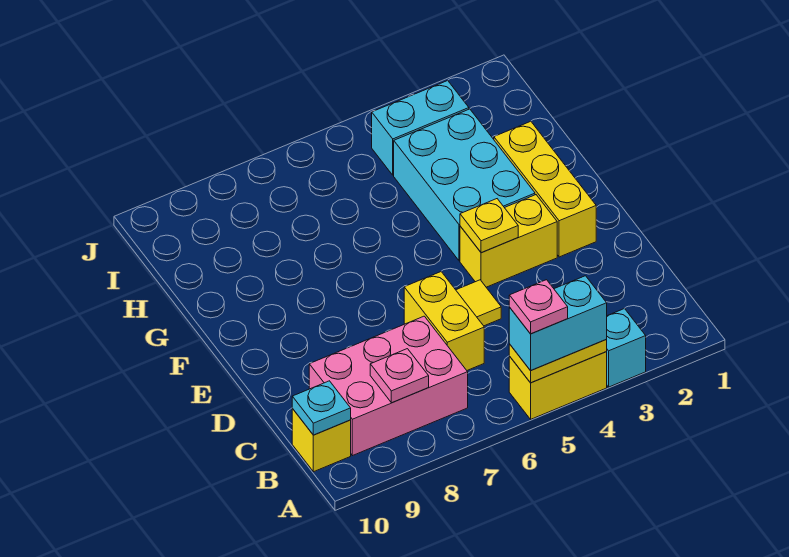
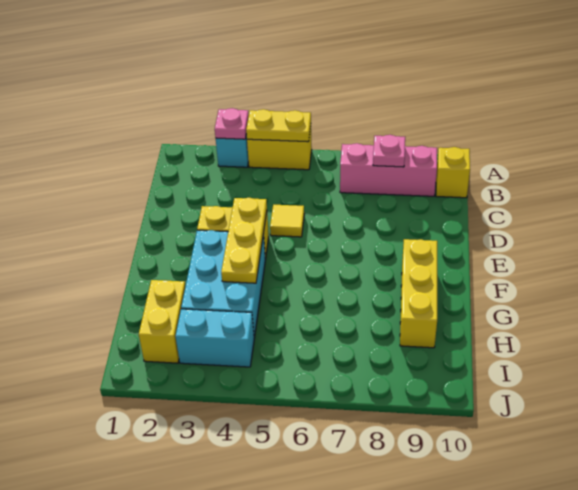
cyan brick A4:A5 level 3 -> none
pink plate A5 level 4 -> pink plate A3 level 2
pink brick B7:C9 level 1 -> pink brick B7:B9 level 1
cyan plate B10 level 2 -> none
yellow brick C6:D6 level 1 -> yellow brick H2:I2 level 1
yellow brick E2:G2 level 1 -> yellow brick F9:H9 level 1
yellow plate E4 level 2 -> yellow plate E4:G4 level 2

